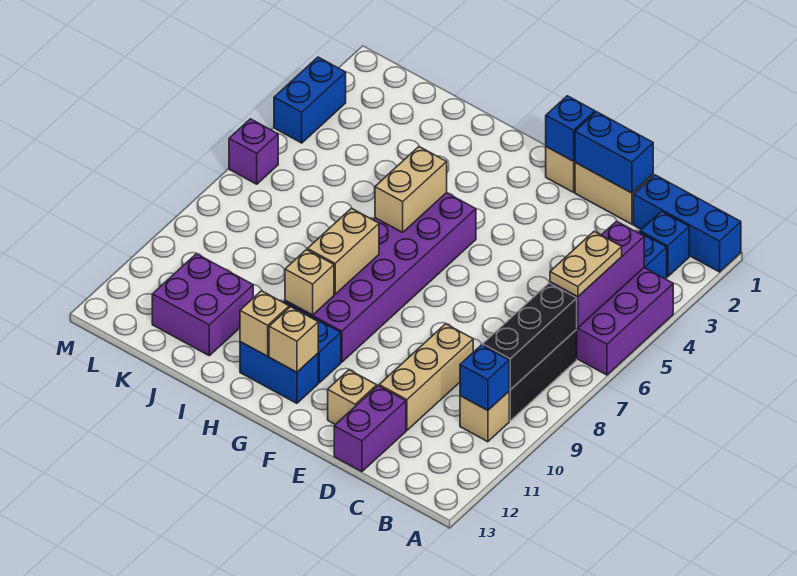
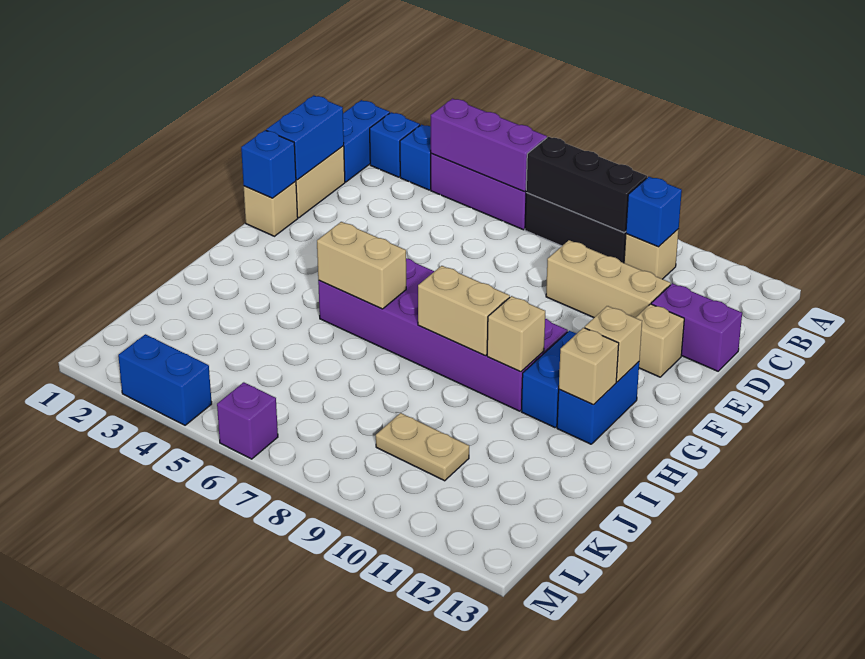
blue brick A1:C1 level 1 -> blue brick B1:C1 level 1
tan plate B5:B6 level 3 -> tan plate K9:K10 level 1
purple brick J11:K12 level 1 -> none

